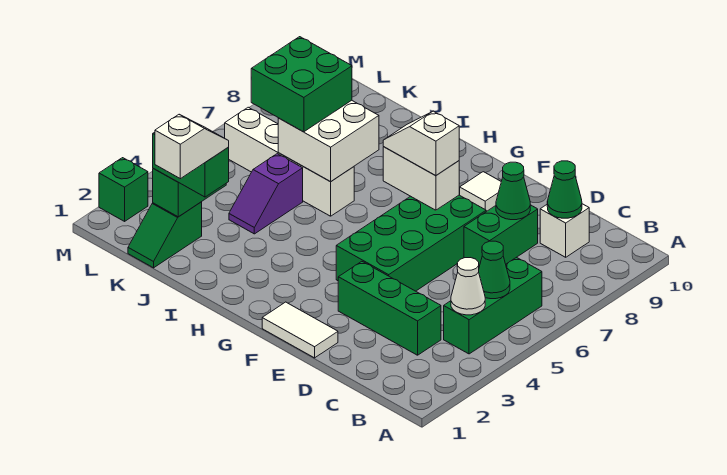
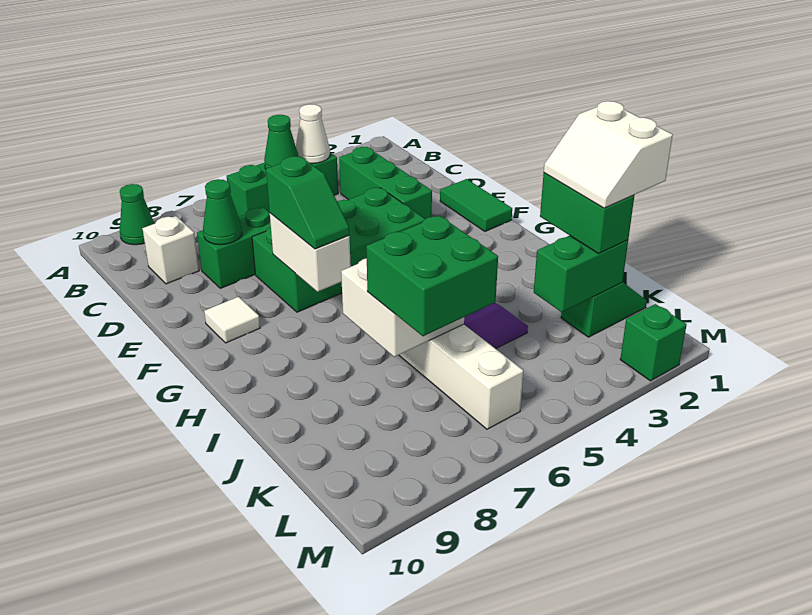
green cone C9 level 2 -> green cone A9 level 1
white tile E1:F1 level 1 -> green tile E1:F1 level 1
white slope F7:G7 level 3 top F -> green slope F7:G7 level 3 top F
white slope J1:J2 level 4 top 1 -> white slope J1:K2 level 4 top 1

